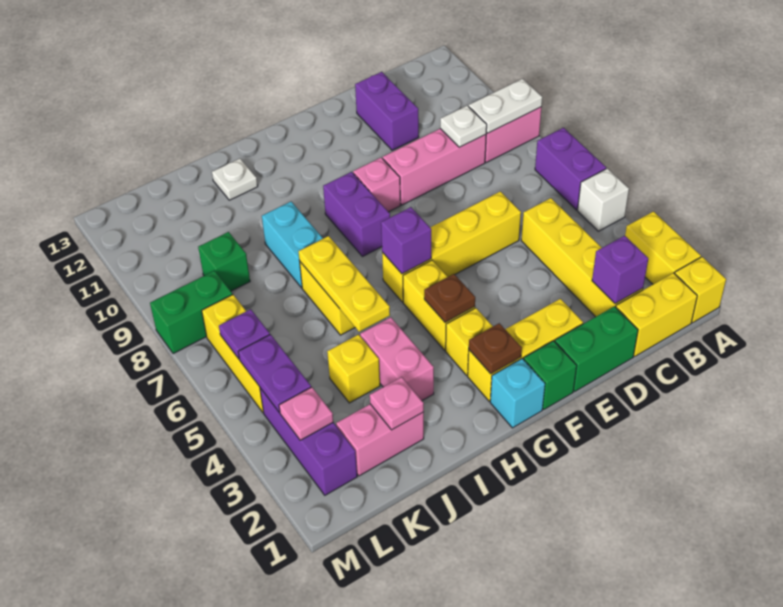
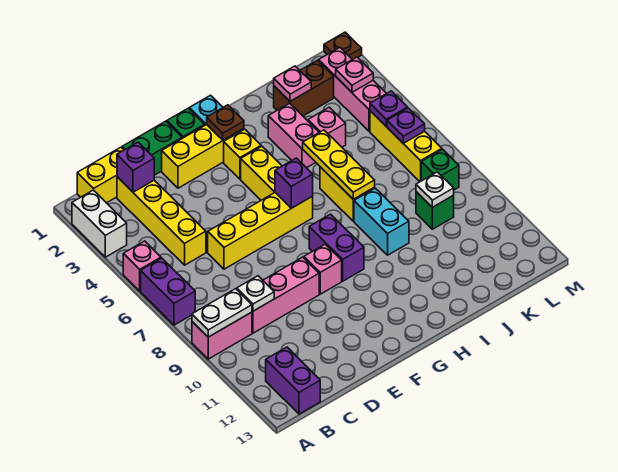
yellow brick A1 level 1 -> none
yellow brick A2:A3 level 1 -> white brick A2:A3 level 1
white brick A5 level 1 -> pink brick A5 level 1
purple brick D11:D12 level 1 -> purple brick B12:B13 level 1
brown plate G4 level 2 -> brown plate M1 level 1
white plate I12 level 1 -> white plate K9 level 2
pink brick J2:K2 level 1 -> brown brick J2:K2 level 1
yellow brick J4 level 1 -> pink brick J4 level 1
purple brick L2:L4 level 1 -> pink brick L2:L4 level 1
purple plate L4:L5 level 2 -> purple plate L5 level 2
green brick L8:M8 level 1 -> green brick L8 level 1

